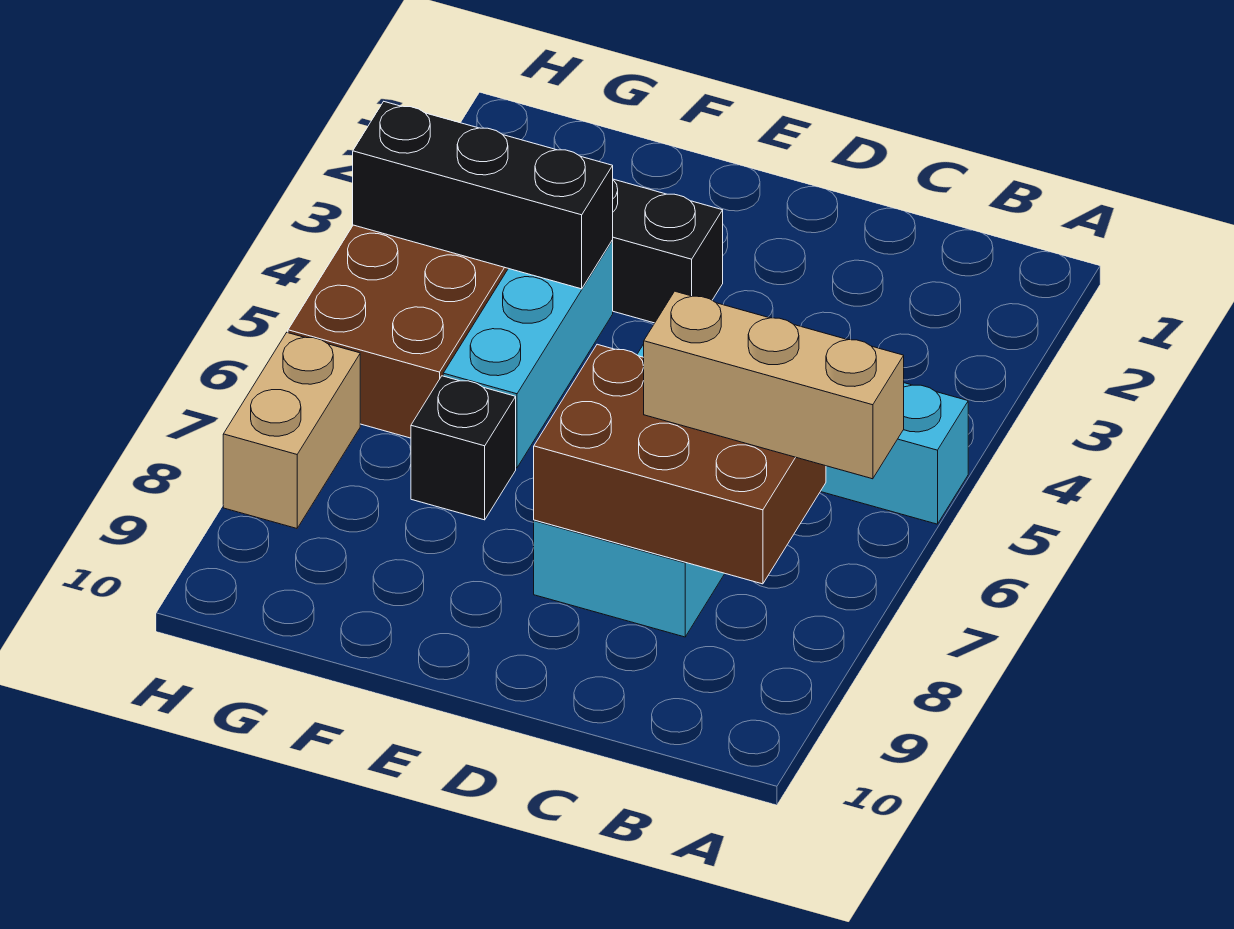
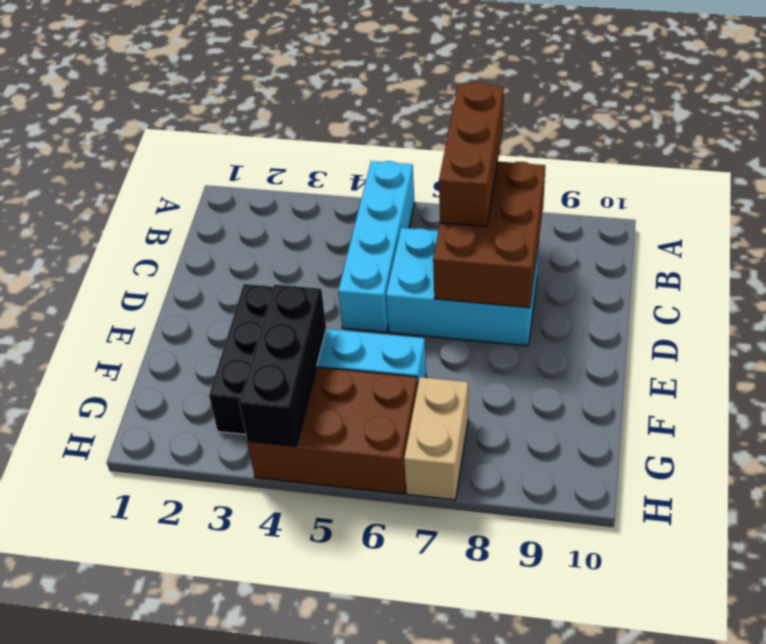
tan brick A7:C7 level 3 -> brown brick A7:C7 level 3
black brick F7 level 1 -> none
tan brick H7:H8 level 1 -> tan brick G7:H7 level 1

